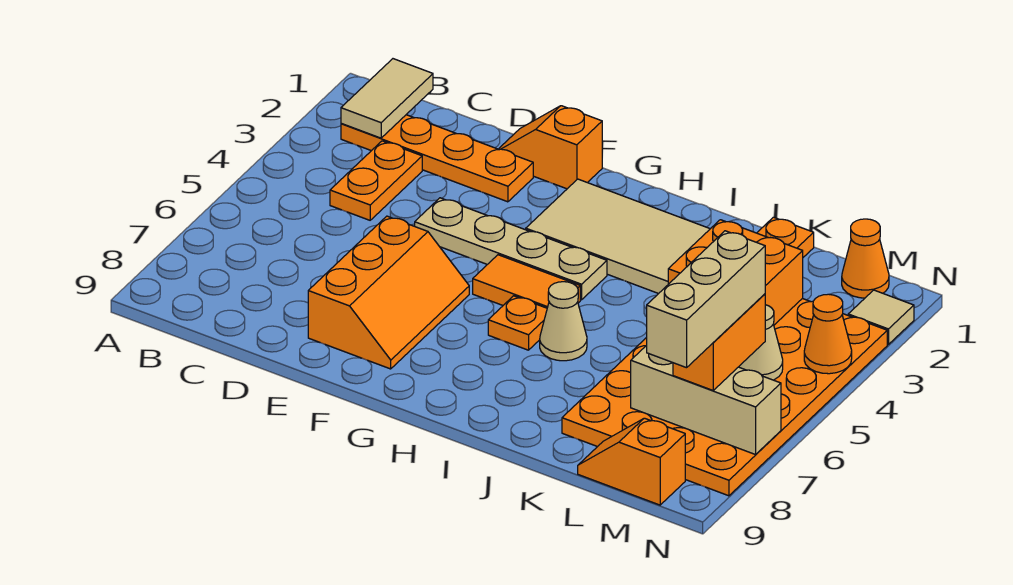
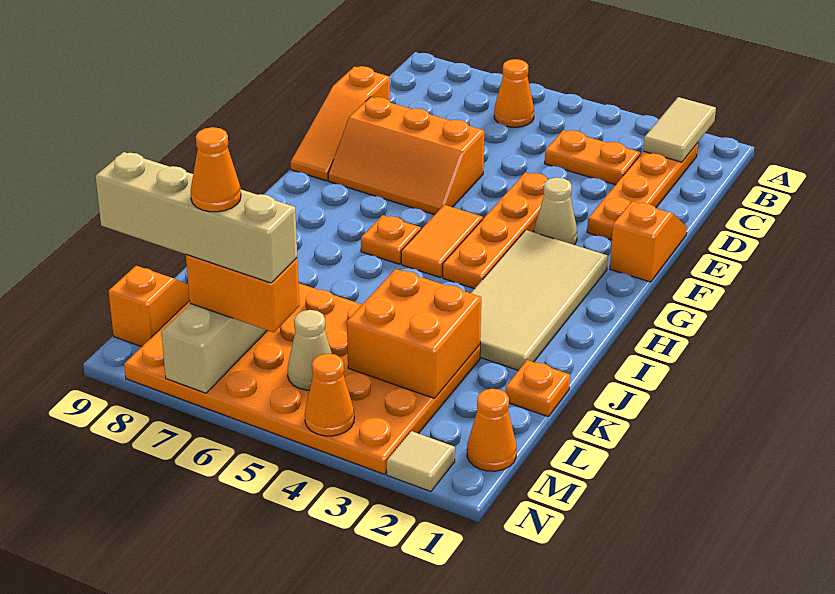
tan tile B1:B2 level 2 -> tan tile A2:B2 level 2
none -> orange cone B6 level 1
none -> orange slope D9:F9 level 1 top D
tan plate E4:H4 level 1 -> orange plate E4:H4 level 1
tan cone I6 level 1 -> tan cone F3 level 1
tan brick M6:M8 level 4 -> tan brick M6:M9 level 4
none -> orange cone M7 level 5

